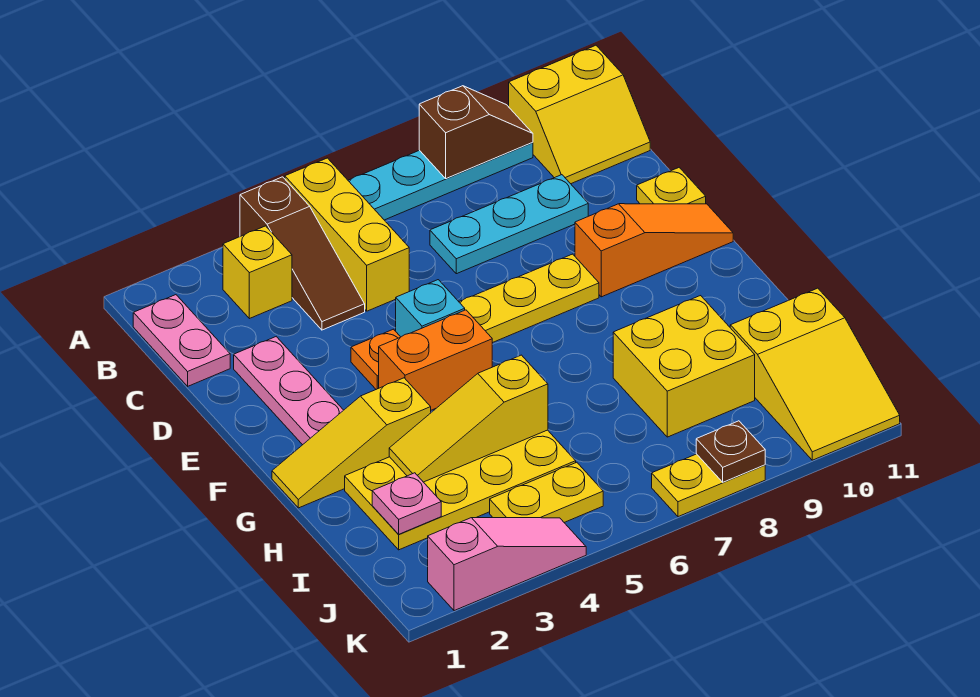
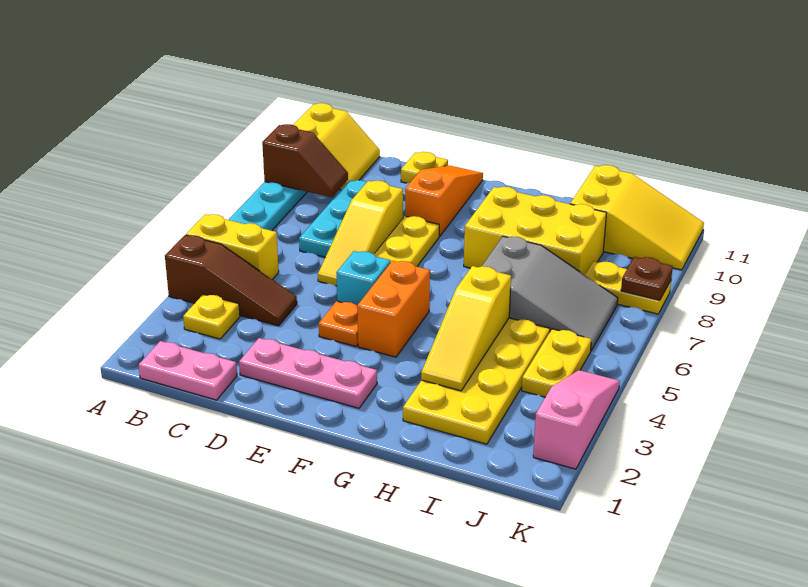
yellow brick A5:C5 level 1 -> yellow brick A5:B5 level 1
brown slope A8:A9 level 2 top 8 -> brown slope A9:B9 level 2 top A
yellow brick B3 level 1 -> yellow plate B3 level 1
yellow slope G1:G3 level 1 top 3 -> yellow slope D6:D8 level 1 top 8
none -> grey slope H6:J7 level 1 top H
yellow brick H8:I9 level 1 -> yellow brick G8:I9 level 1
pink plate I2 level 2 -> none
yellow plate K7:K8 level 1 -> yellow plate J8:K8 level 1

